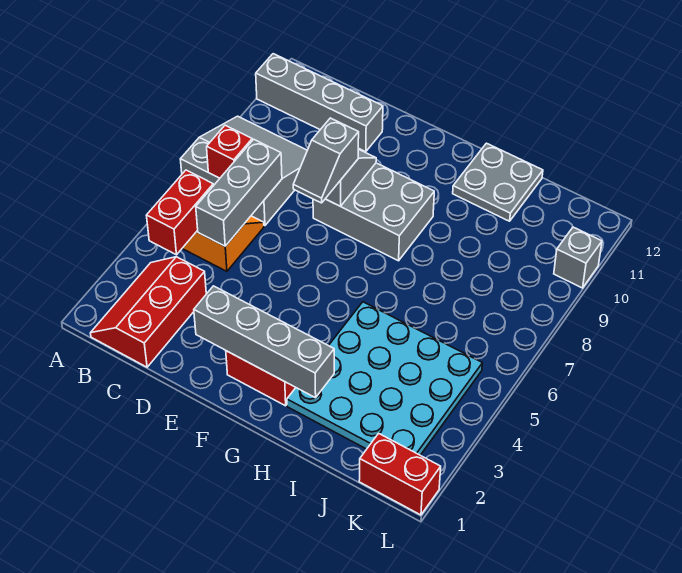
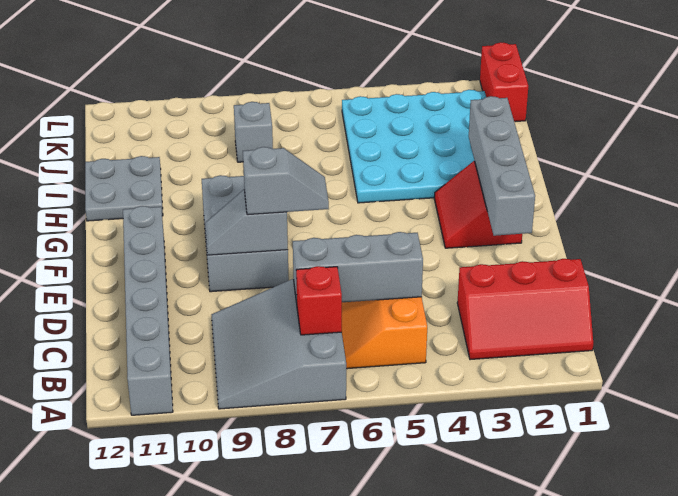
grey brick A11:D11 level 1 -> grey brick A11:F11 level 1
red brick B4:B5 level 2 -> none
grey brick L10 level 1 -> grey brick J8 level 1

